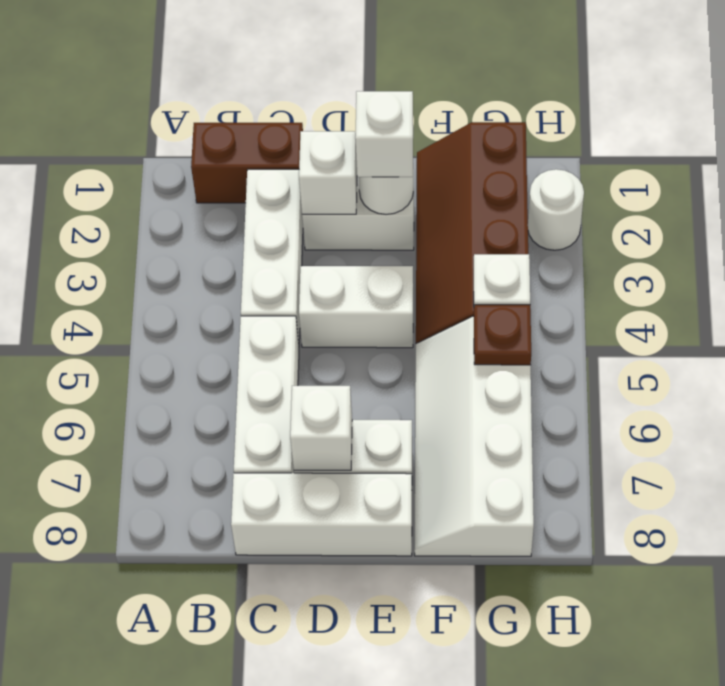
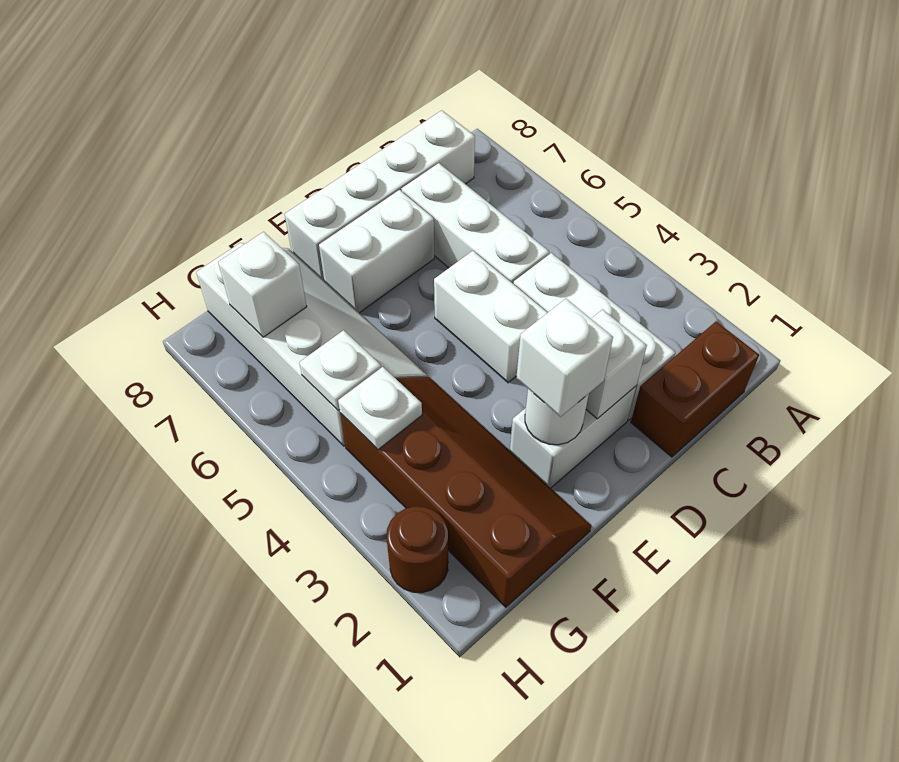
white brick C8:E8 level 1 -> white brick B8:E8 level 1
white brick D4:E4 level 1 -> white brick D4:D5 level 1
white brick D7 level 2 -> white brick G7 level 2
brown plate G5 level 2 -> white plate G5 level 2
white round brick H2 level 1 -> brown round brick H2 level 1

